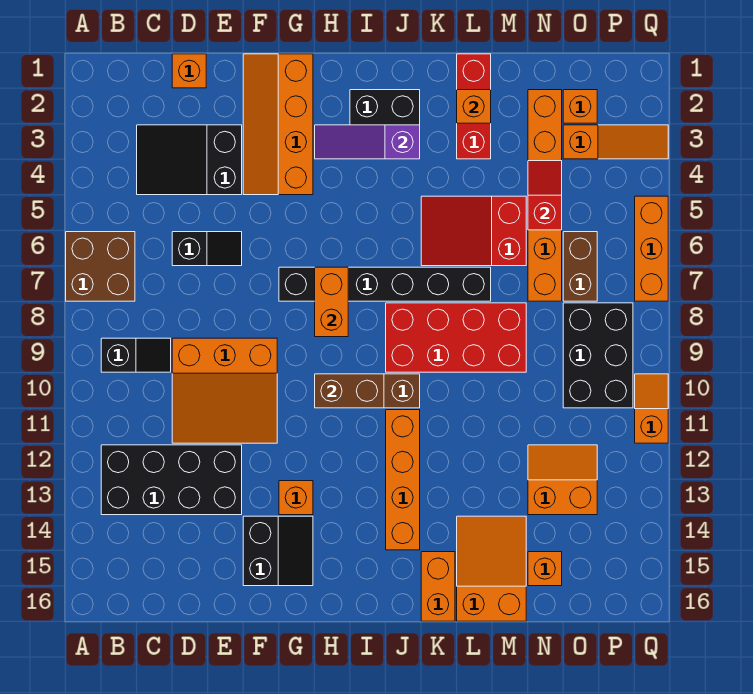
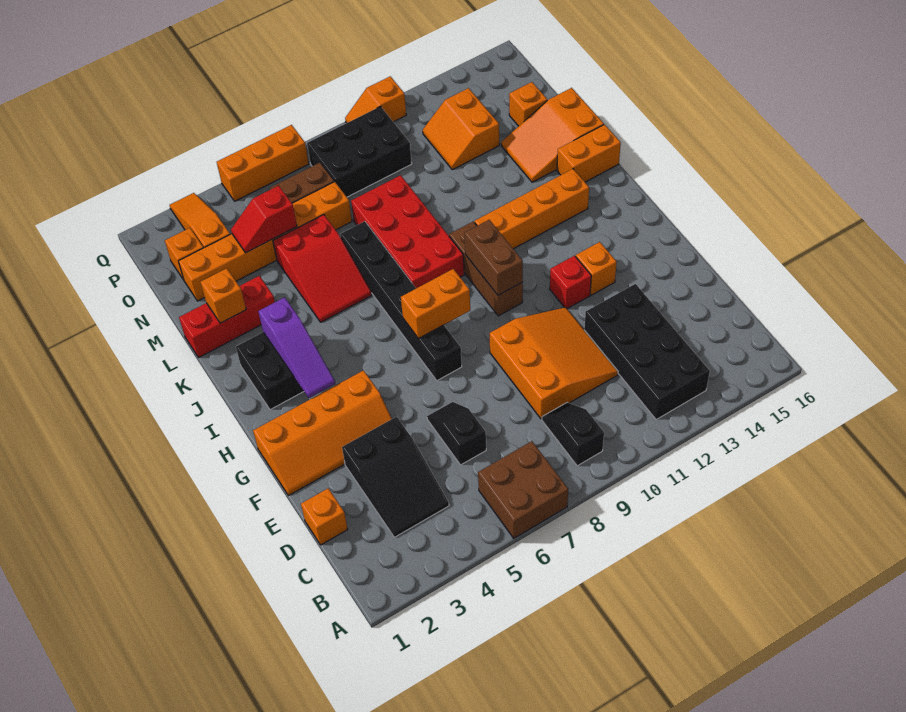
black slope F14:G15 level 1 top F -> none
none -> red brick G12 level 1

